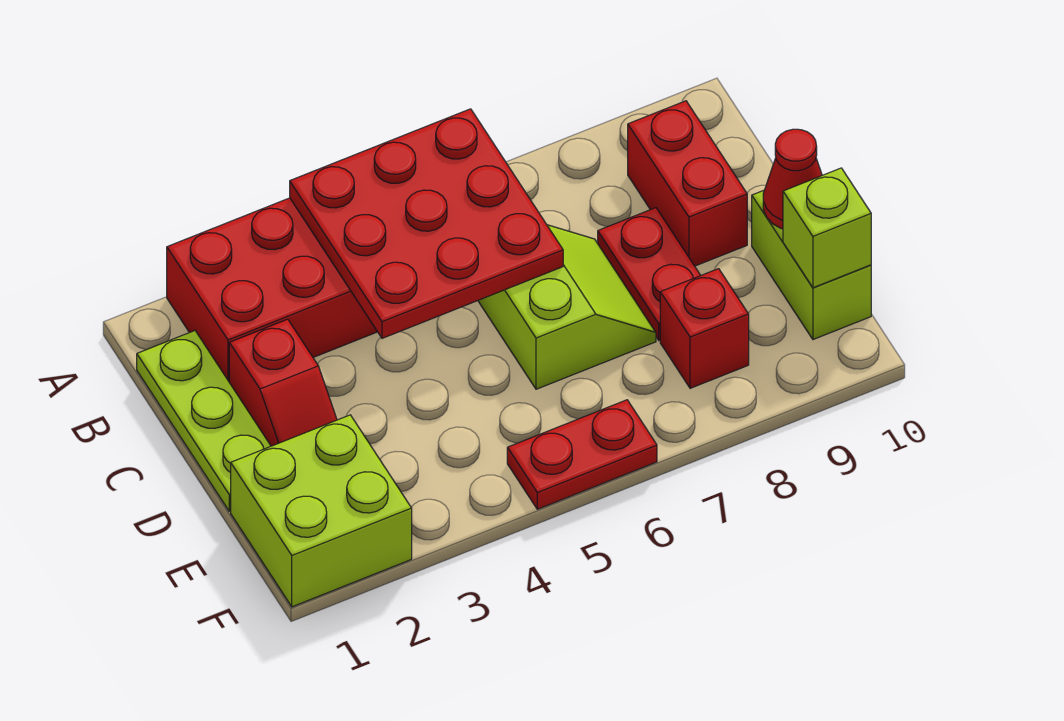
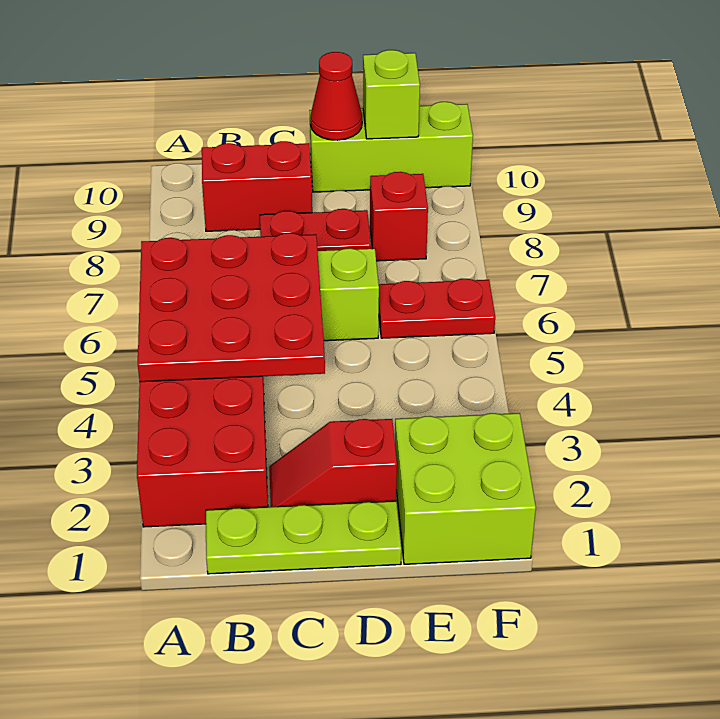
red slope C2:D2 level 1 top C -> red slope C2:D2 level 1 top D
lime brick D10:E10 level 1 -> lime brick D10:F10 level 1
red plate F5:F6 level 1 -> red plate E6:F6 level 1

